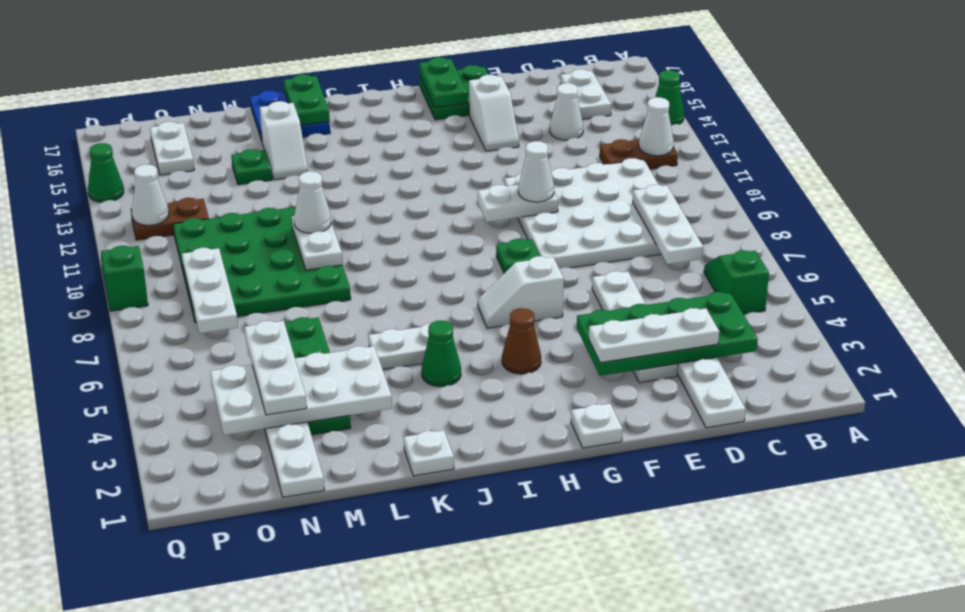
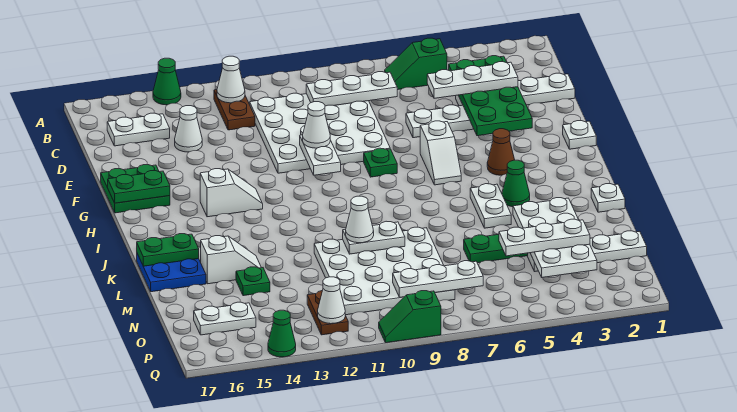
white plate D3:F3 level 3 -> white plate D3:D5 level 3
white slope F14:F15 level 1 top 15 -> white slope H13:H14 level 1 top 14
green plate L8:O11 level 1 -> white plate L8:O11 level 1

